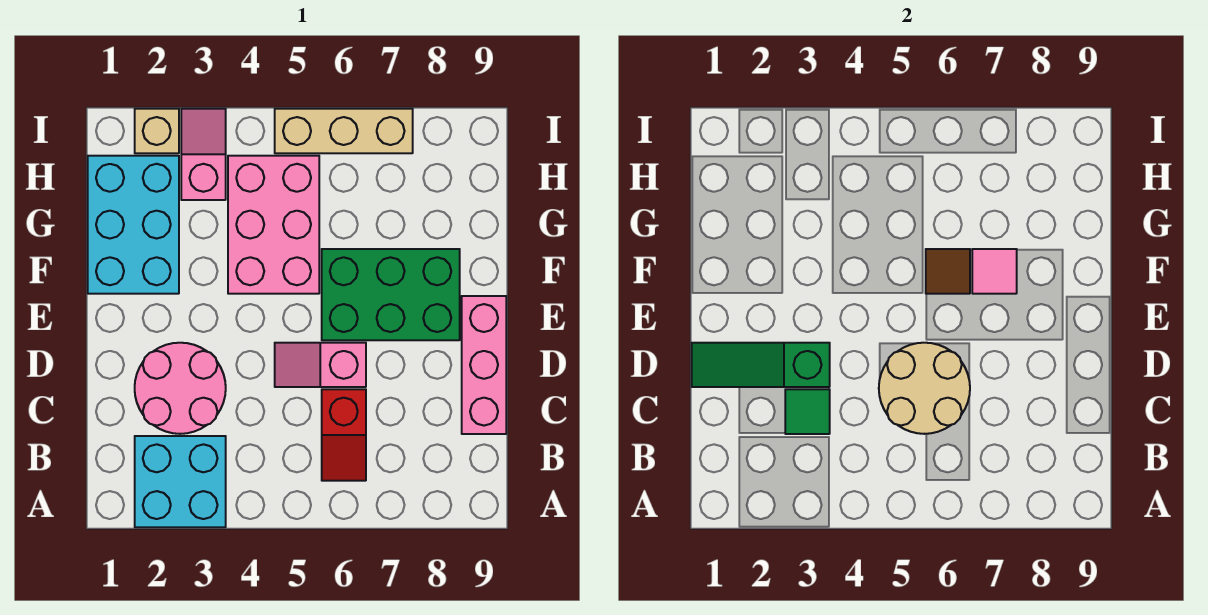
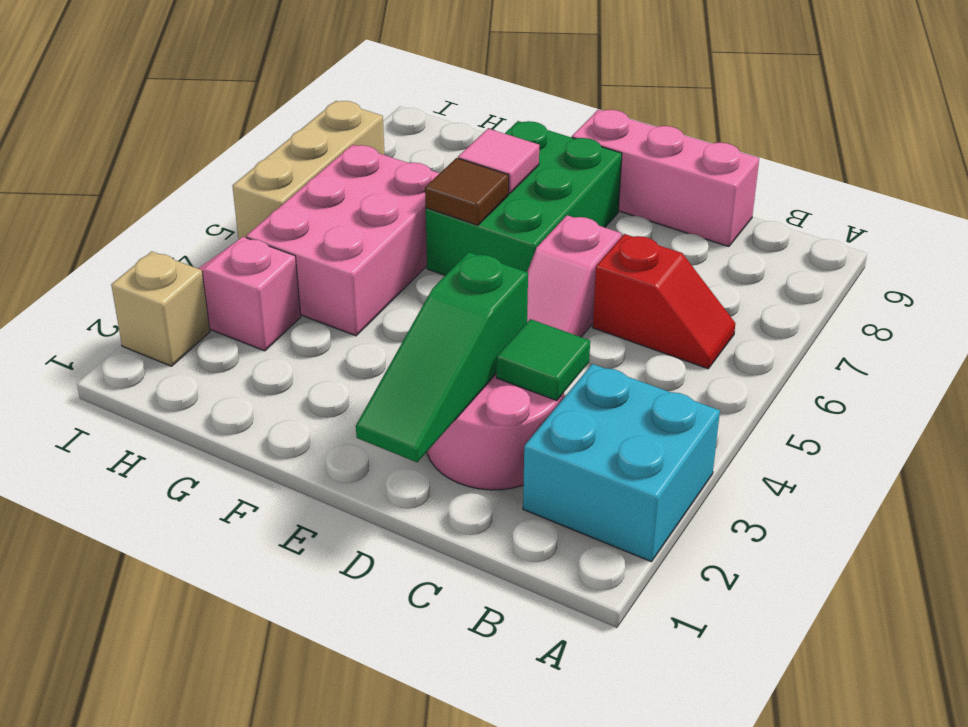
tan round brick C5:D6 level 2 -> none
cyan brick F1:H2 level 1 -> none
pink brick F4:H5 level 1 -> pink brick G4:H6 level 1

